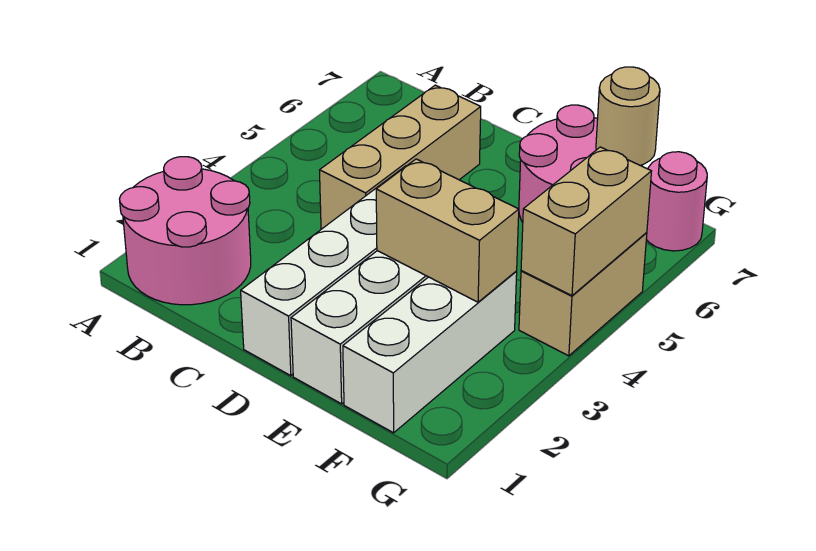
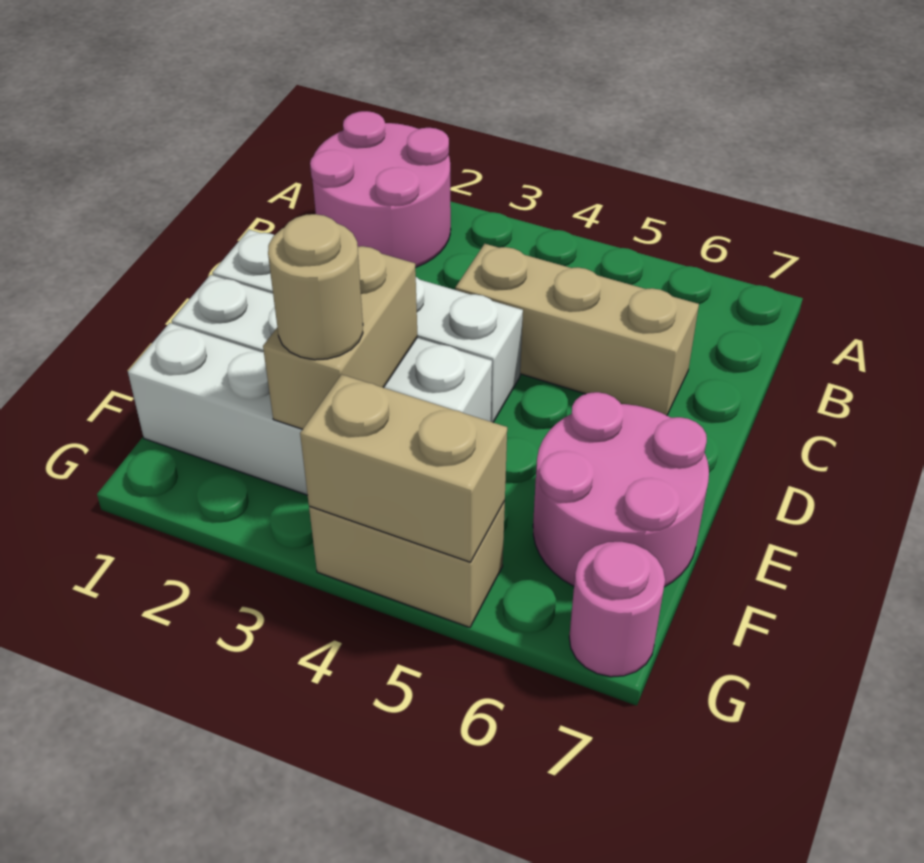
tan round brick F7 level 2 -> tan round brick F3 level 3

